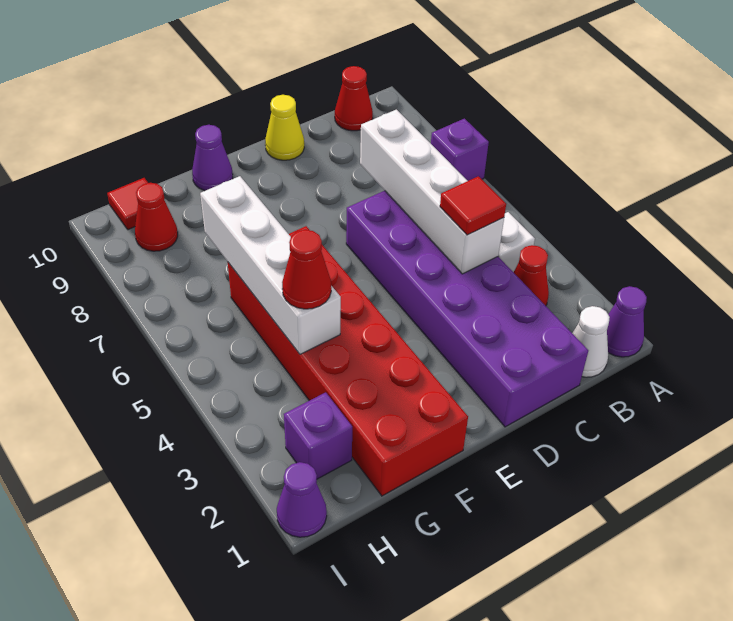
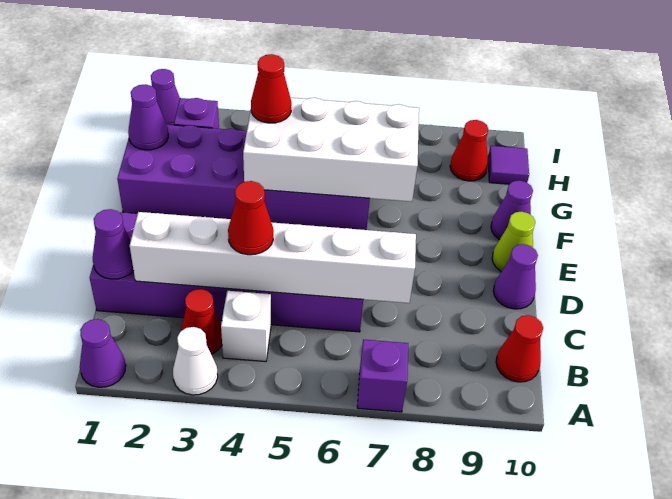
white cone B1 level 1 -> white cone A3 level 1
none -> purple cone C1 level 2
white brick C4:C7 level 2 -> white brick C2:C7 level 2
red tile C4 level 3 -> red cone C4 level 3
yellow cone D10 level 1 -> purple cone D10 level 1
none -> lime cone E10 level 1
red brick F1:G6 level 1 -> purple brick F1:G6 level 1
none -> purple cone G1 level 2
white brick G4:G7 level 2 -> white brick F4:G7 level 2
red tile H10 level 1 -> purple tile H10 level 1

